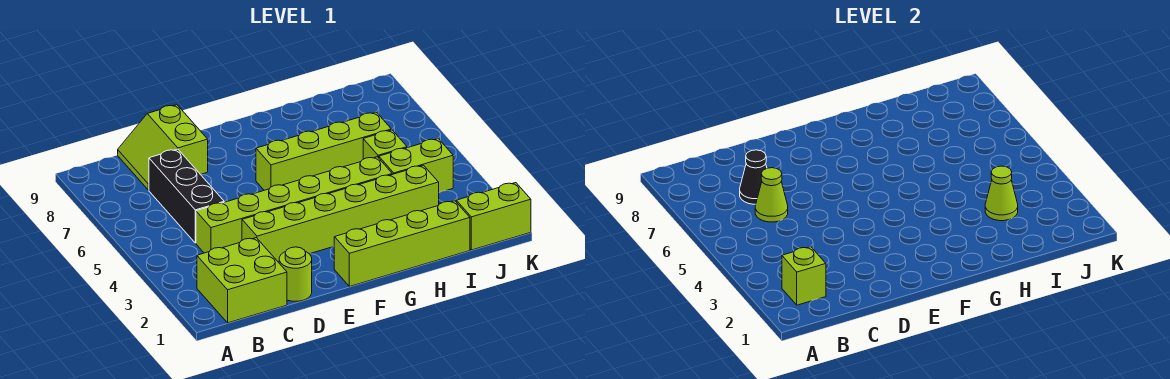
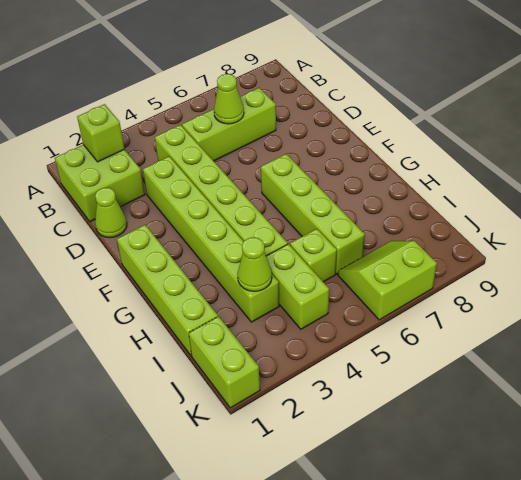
black brick C5:C7 level 1 -> lime brick C5:C7 level 1
black cone C7 level 2 -> none
lime slope C8:D9 level 1 top D -> lime slope J6:K7 level 1 top K
lime round brick D1 level 1 -> lime cone D1 level 1

